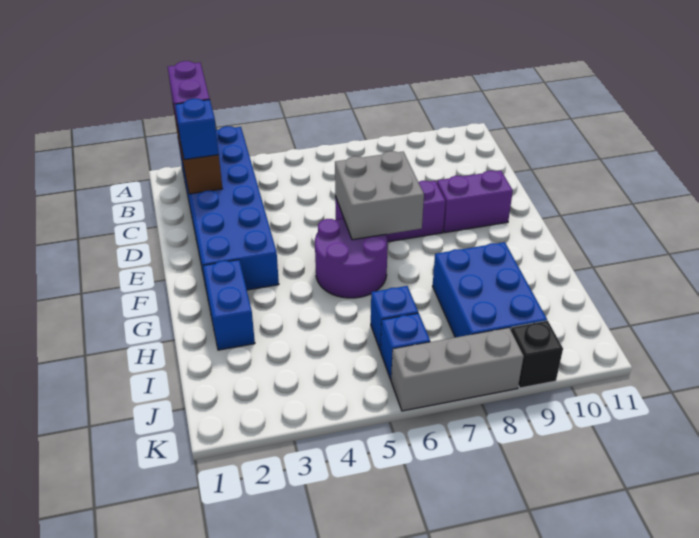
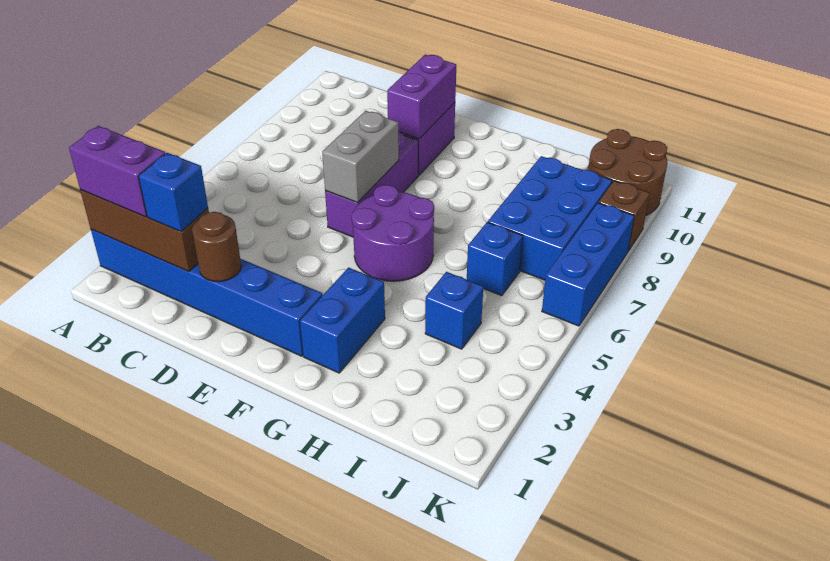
blue brick A2:F3 level 1 -> blue brick A2:F2 level 1
none -> brown round brick D2 level 2
grey brick E6:F7 level 2 -> grey brick E6:E7 level 2
none -> purple brick E9:E10 level 2
blue brick G2:H2 level 1 -> blue brick G2:G3 level 1
blue brick H8:J9 level 1 -> blue brick I7:J9 level 1
blue brick J6 level 1 -> blue brick I4 level 1
none -> brown round brick J10:K11 level 1
grey brick K6:K8 level 1 -> blue brick K6:K8 level 1
black brick K9 level 1 -> brown brick K9 level 1

